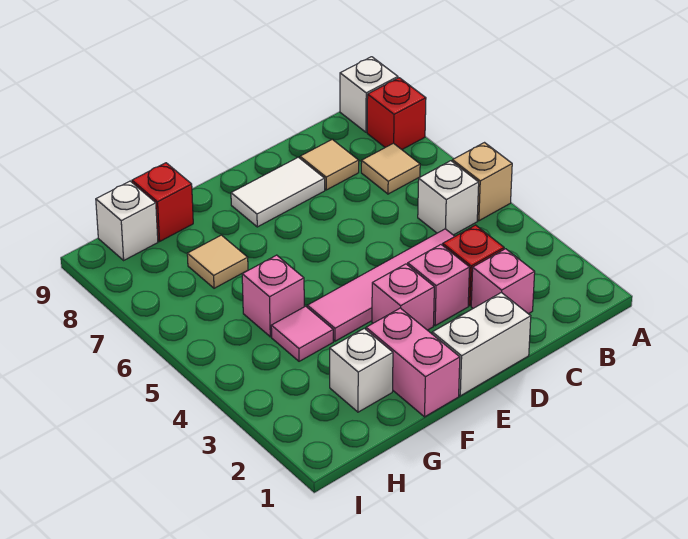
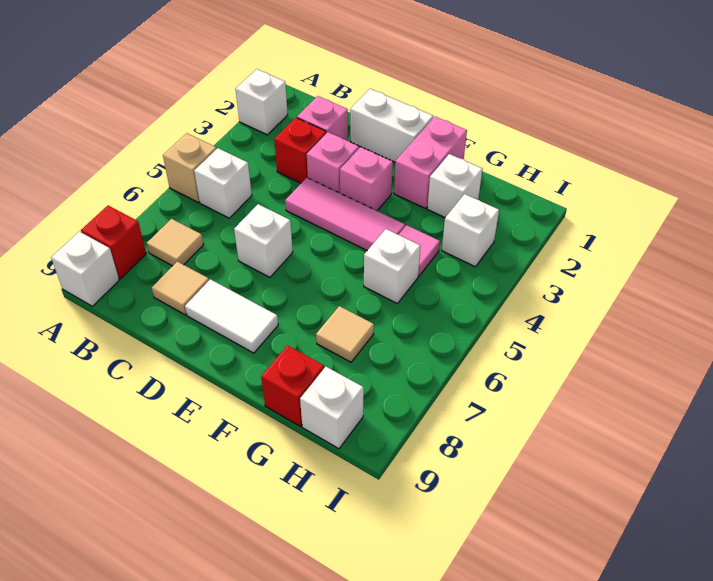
none -> white brick A2 level 1
pink tile C4:F4 level 1 -> pink tile D4:F4 level 1
none -> white brick D6 level 1
pink brick G5 level 1 -> white brick G5 level 1
none -> white brick H3 level 1

